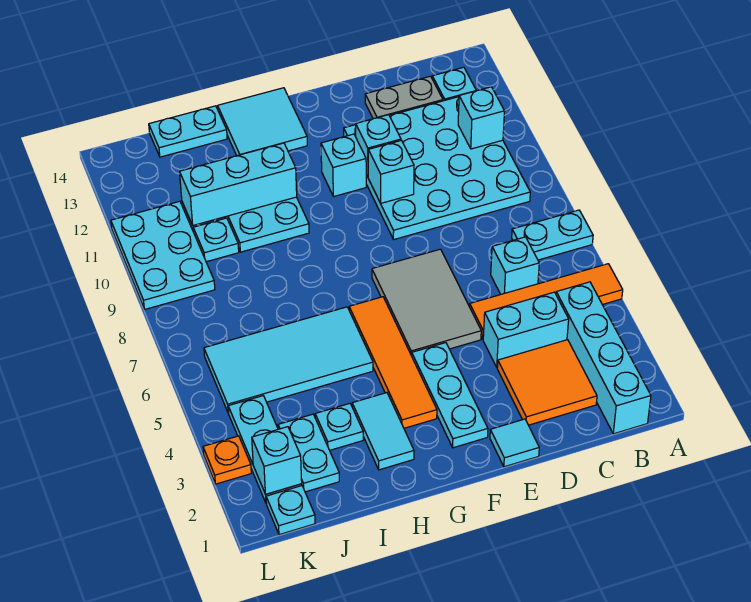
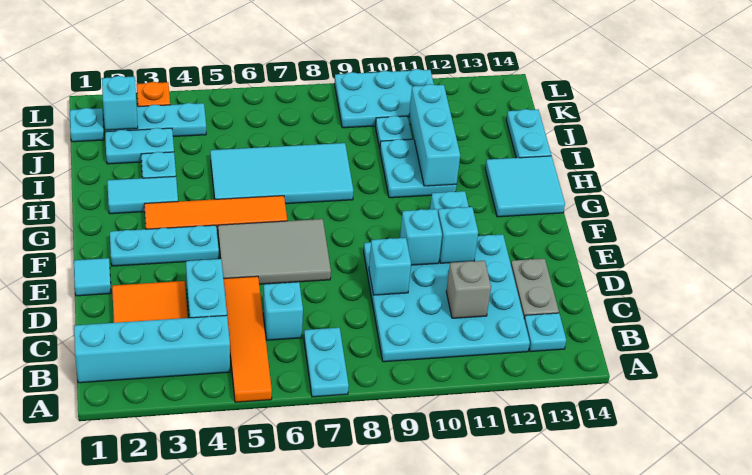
cyan brick B11 level 2 -> cyan brick D9 level 2
none -> grey brick C11 level 2
cyan tile H5:K6 level 1 -> cyan tile H5:I8 level 1

